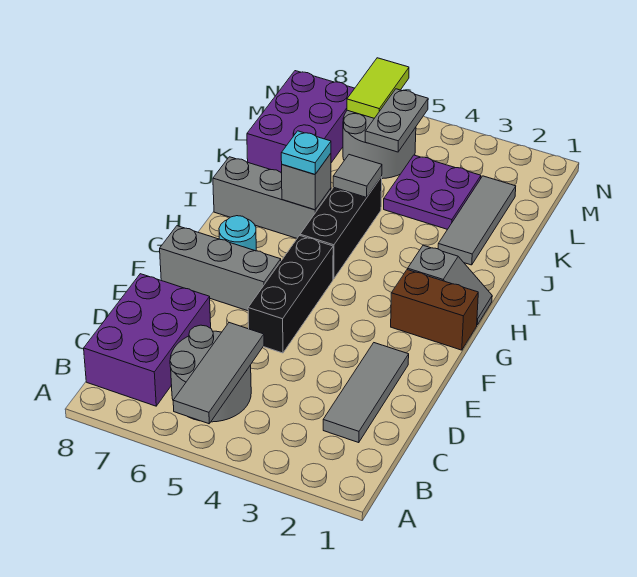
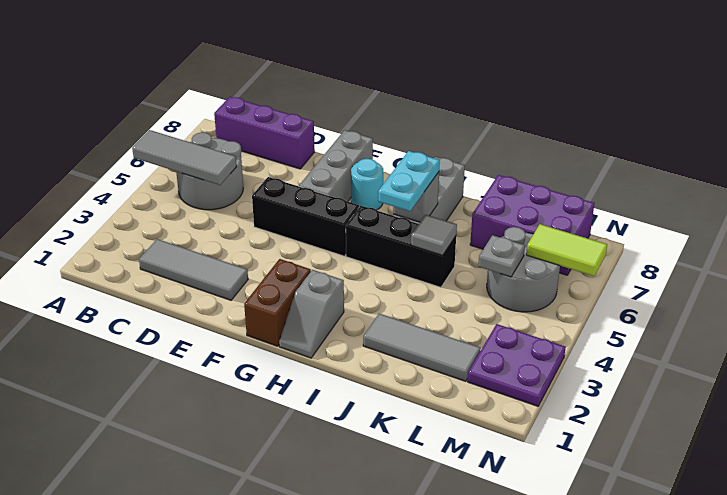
purple brick B7:D8 level 1 -> purple brick B8:D8 level 1
cyan plate I6 level 3 -> cyan plate I5:I6 level 3
purple plate K3:L4 level 1 -> purple plate M2:N3 level 1
grey plate L5:M5 level 2 -> grey plate L5 level 2

